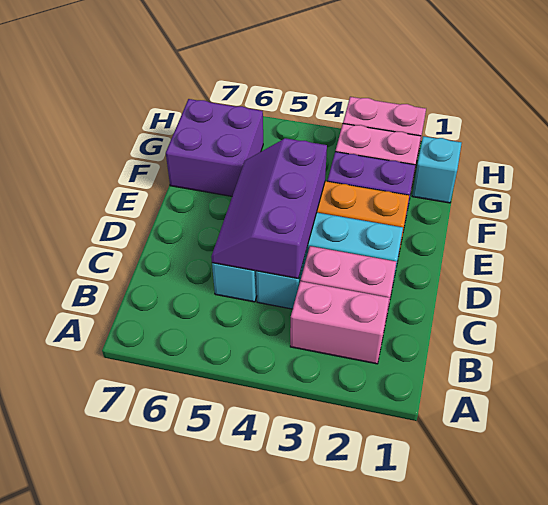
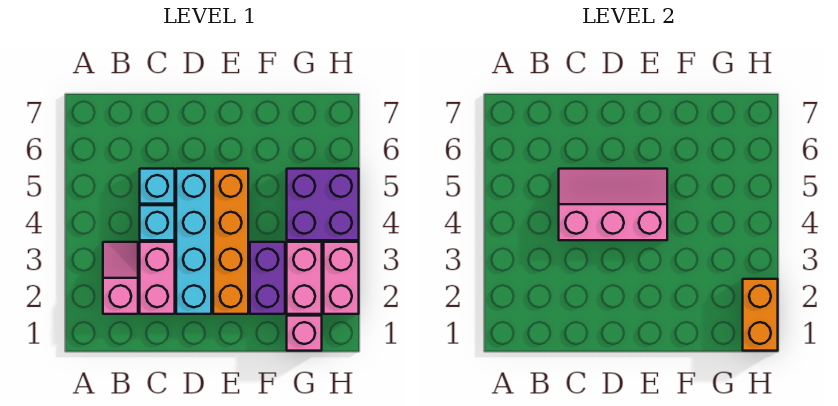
pink brick B2:B3 level 1 -> pink slope B2:B3 level 1 top 2
purple slope C4:E5 level 2 top 4 -> pink slope C4:E5 level 2 top 4
purple brick F6:G7 level 1 -> purple brick G4:H5 level 1
cyan brick G1 level 1 -> pink brick G1 level 1
none -> orange brick H1:H2 level 2

